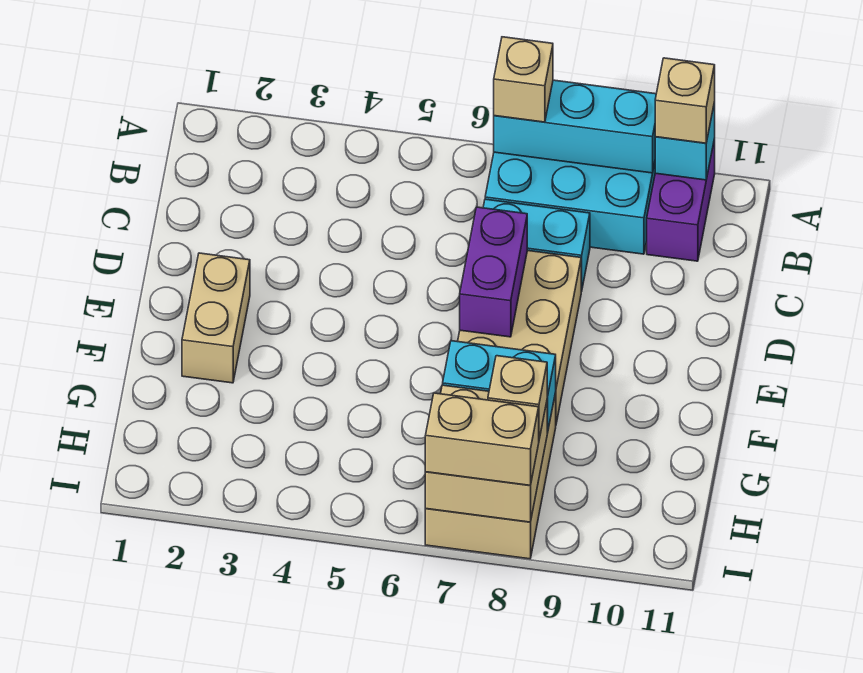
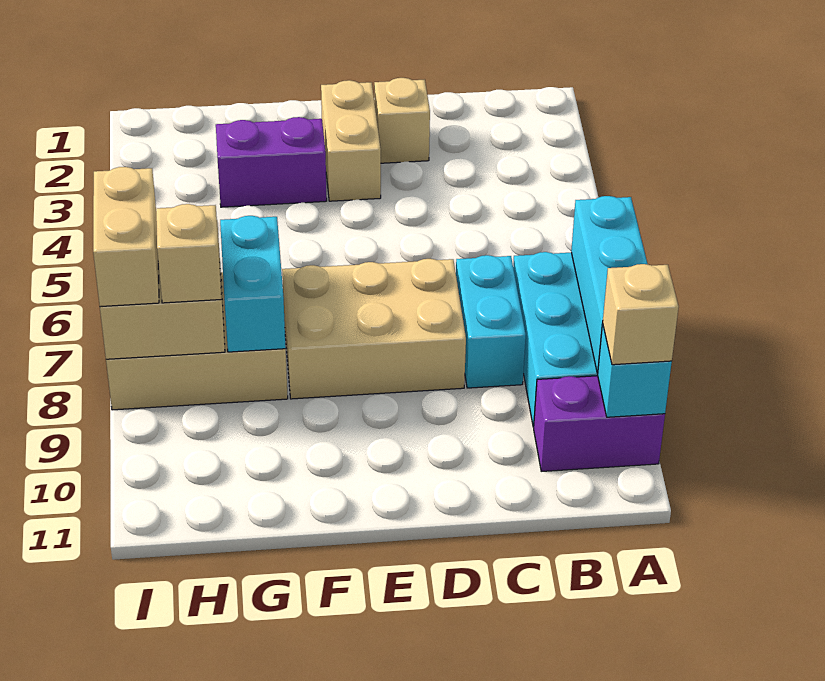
tan brick A7 level 3 -> tan brick D2 level 1
purple brick D7:E7 level 2 -> purple brick F3:G3 level 1
tan brick E2:F2 level 1 -> tan brick E2:E3 level 1

